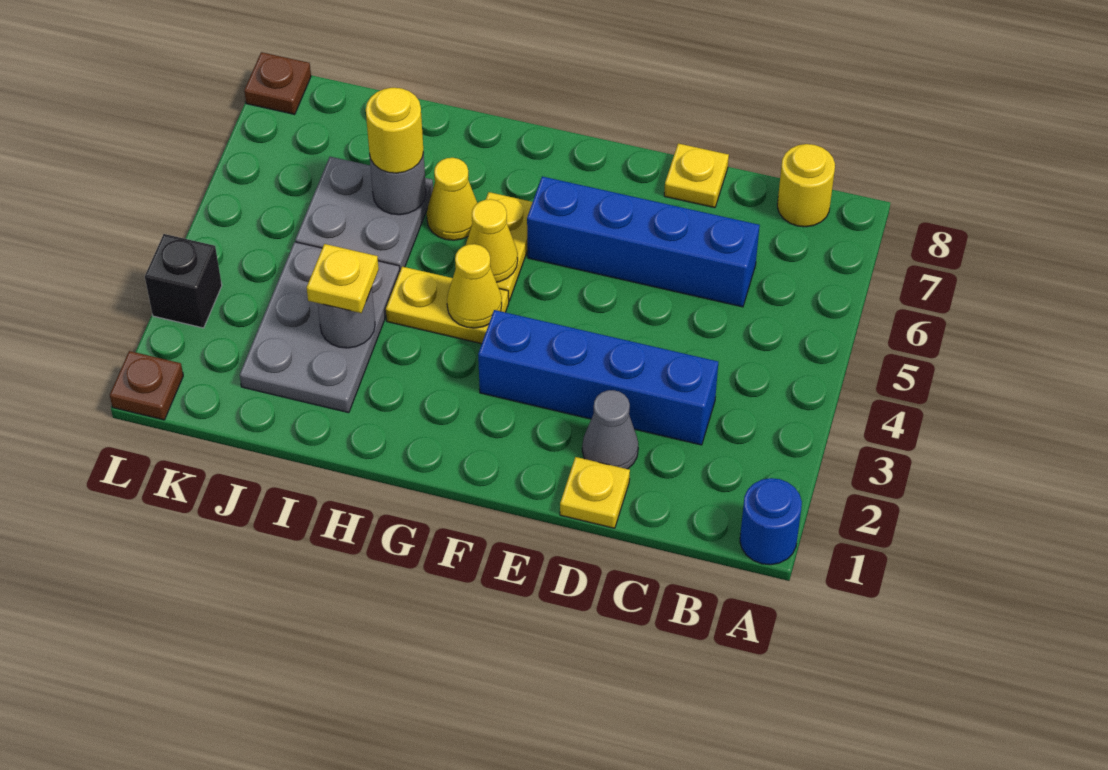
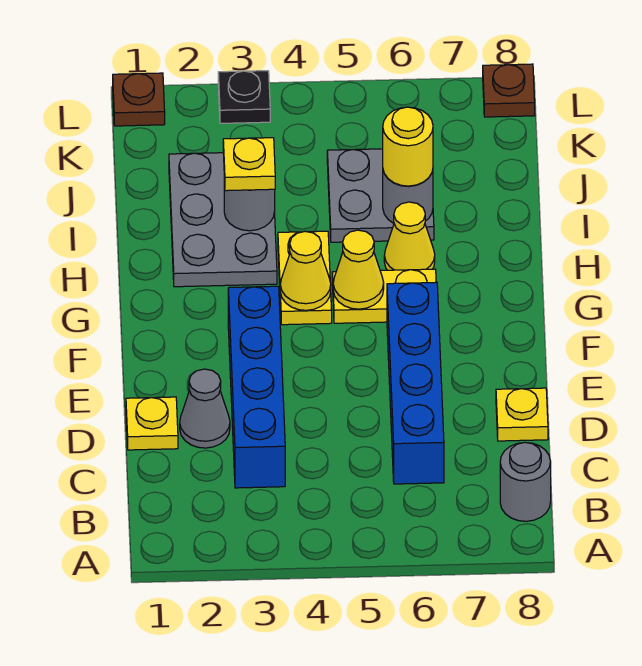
blue round brick A1 level 1 -> none
yellow round brick B8 level 1 -> grey round brick B8 level 1
grey plate I2:J4 level 1 -> grey plate H2:J3 level 1
black brick L3 level 1 -> black plate L3 level 1

